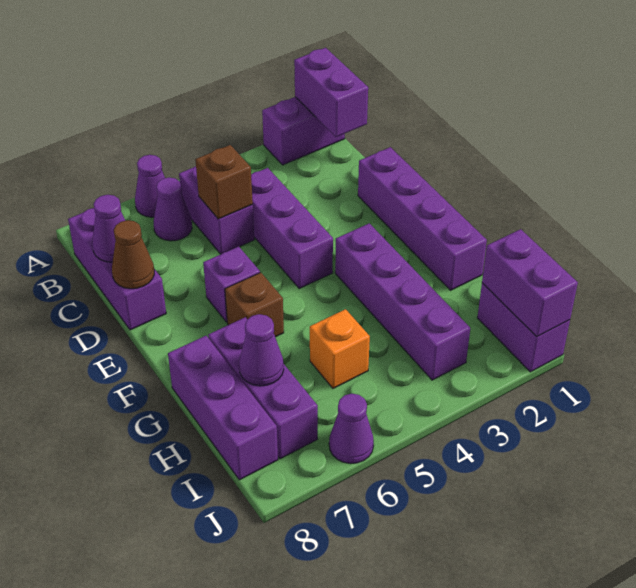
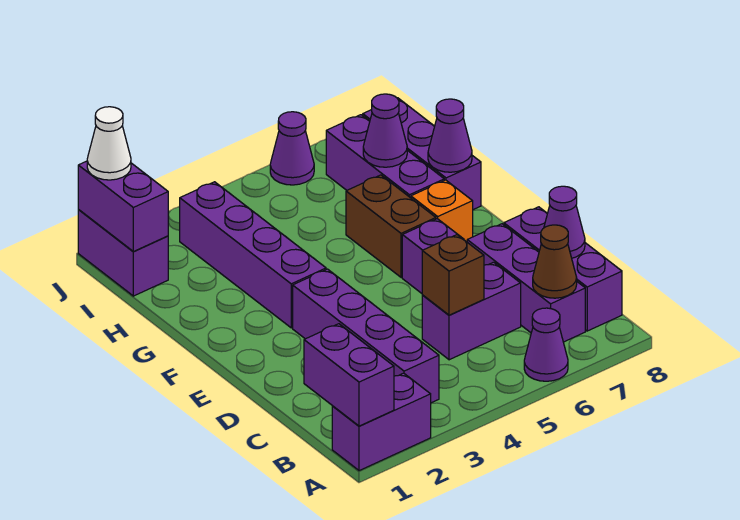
purple brick B5:C5 level 1 -> purple brick C5:C6 level 1
purple cone B6 level 1 -> purple cone G8 level 2
purple brick C4:E4 level 1 -> purple brick B7:D7 level 1
purple brick D1:G1 level 1 -> purple brick B3:E3 level 1
brown cone D8 level 2 -> brown cone B7 level 2
brown brick F6 level 1 -> brown brick F6:G6 level 1
orange brick H5 level 1 -> orange brick F7 level 1
none -> white cone J1 level 3

